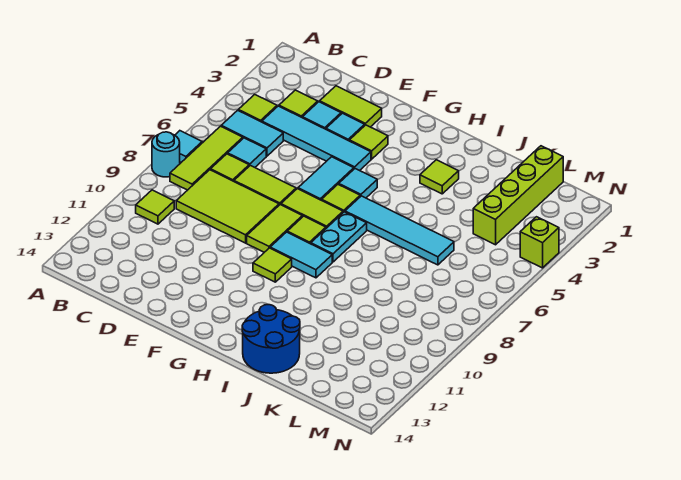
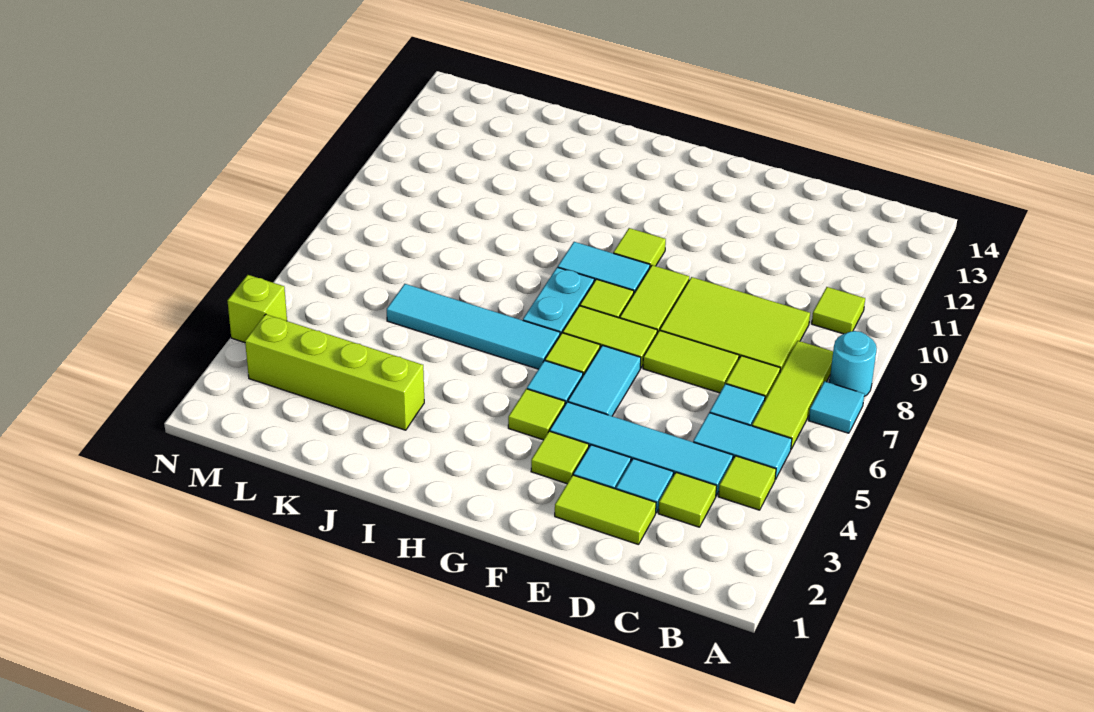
lime tile I3 level 1 -> lime tile G4 level 1
blue round brick I13:J14 level 1 -> none
lime brick L1:L4 level 1 -> lime brick J3:M3 level 1

